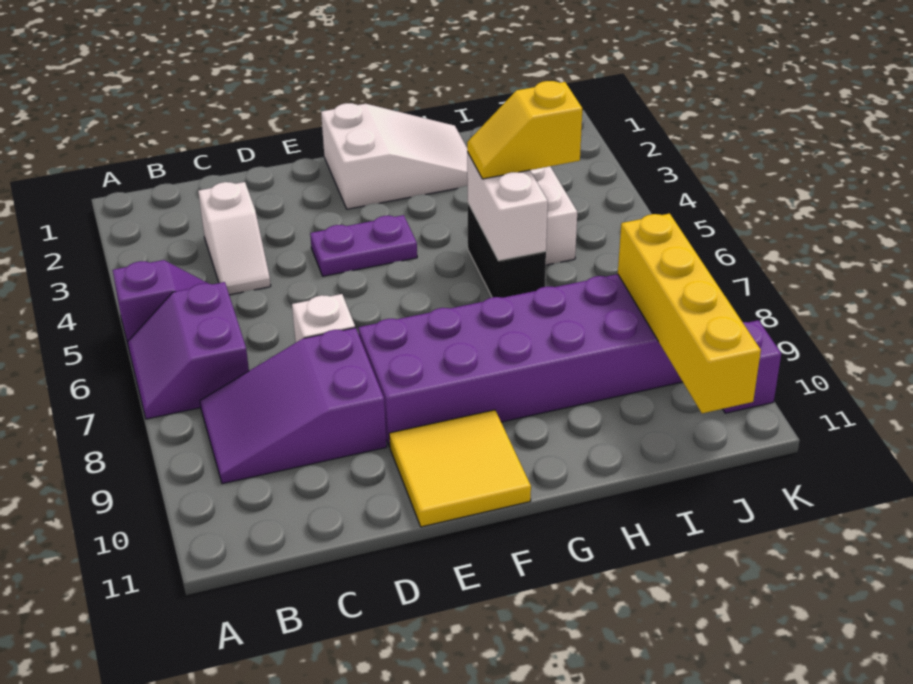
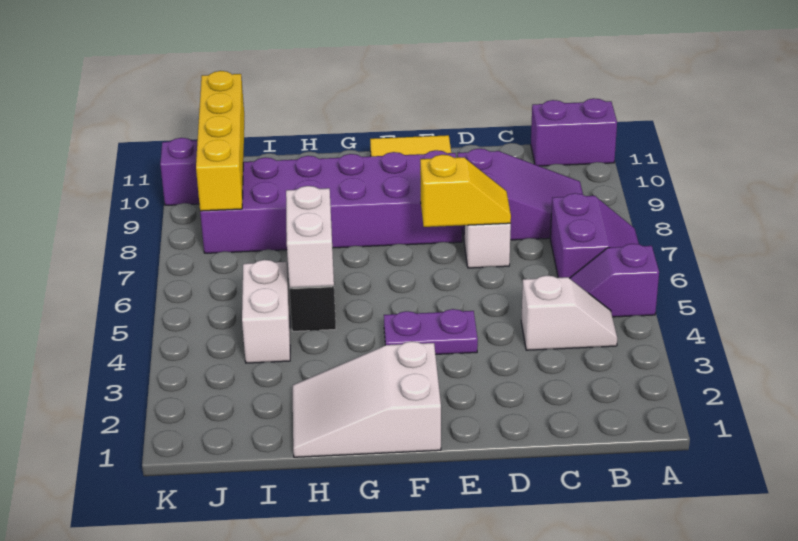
none -> purple brick A11:B11 level 1
white slope C3:C4 level 1 top 3 -> white slope B4:C4 level 1 top C
yellow slope H5:I5 level 3 top I -> yellow slope D7:E7 level 2 top E

